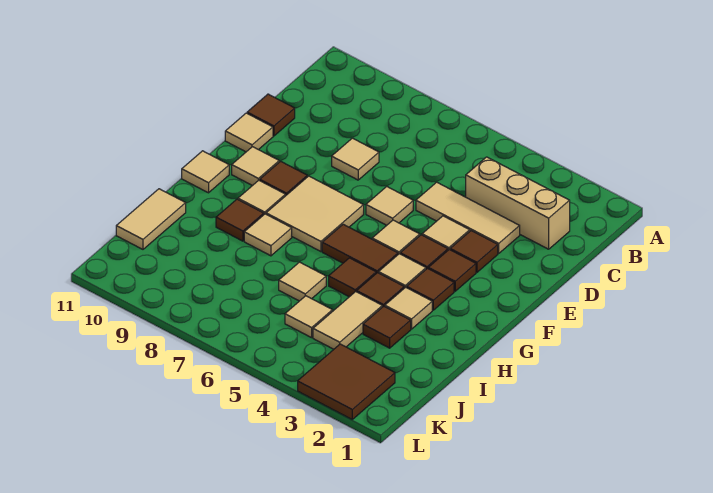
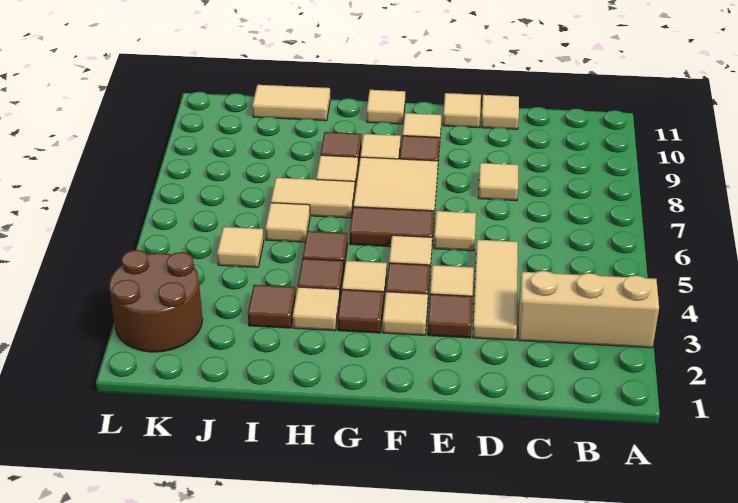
tan brick C2:C4 level 1 -> tan brick A3:C3 level 1
brown tile D11 level 1 -> tan tile D11 level 1
brown tile F3 level 1 -> tan tile F3 level 1
brown tile G5:G6 level 1 -> brown tile F6:G6 level 1
tan tile I4:J4 level 1 -> tan tile H7:I7 level 1
brown tile K2:L3 level 1 -> brown round brick K2:L3 level 1

